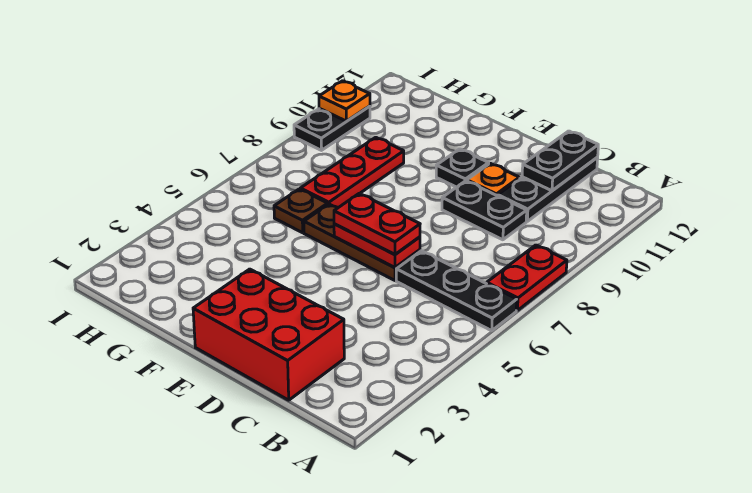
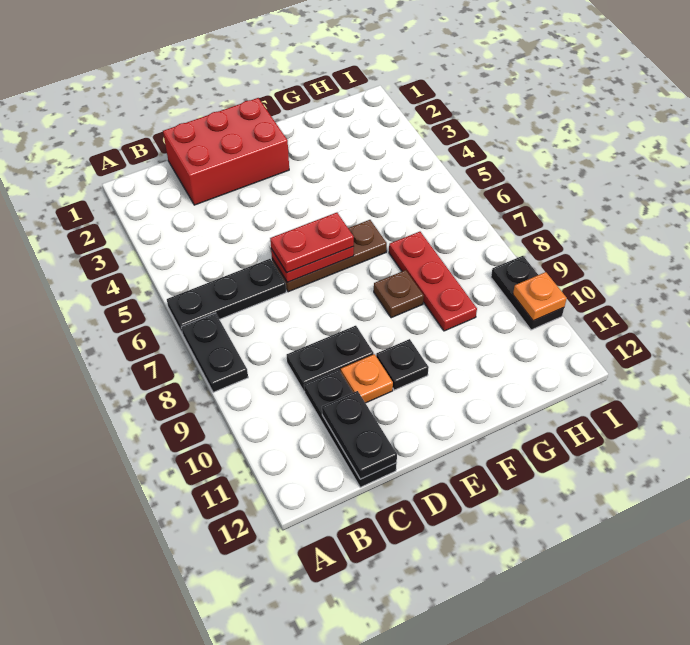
red plate A7:A8 level 1 -> black plate A7:A8 level 1
brown plate G6 level 1 -> brown plate F8 level 1

